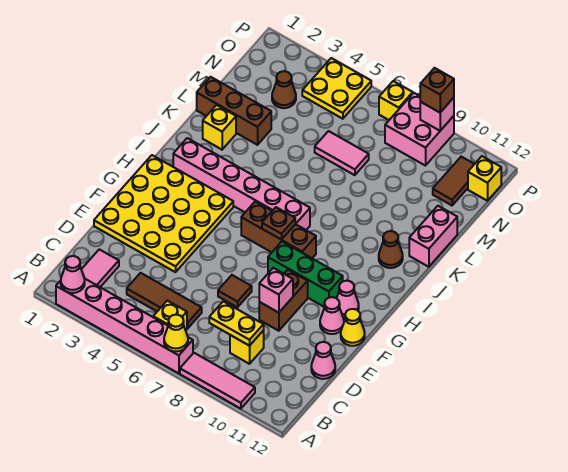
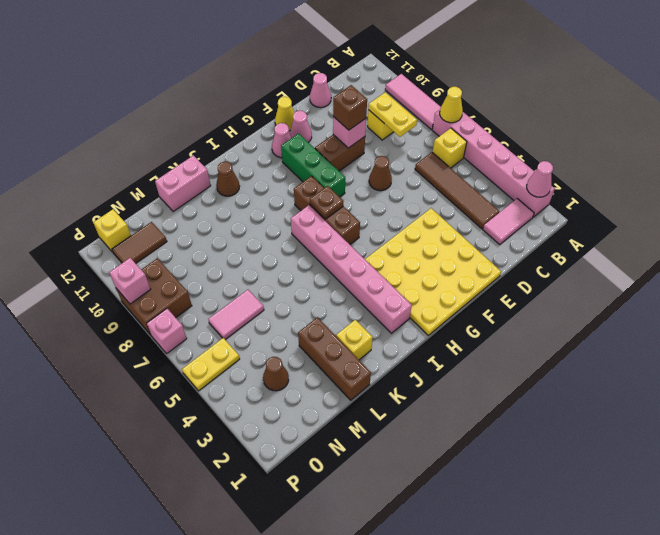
brown tile C4:C6 level 1 -> brown tile C3:C6 level 1
brown tile E7 level 1 -> brown cone E7 level 1
pink tile M6:M7 level 1 -> pink tile M6:N6 level 1
yellow plate O4:P5 level 1 -> yellow plate O5:P5 level 1
pink brick O8:P9 level 1 -> brown brick O8:P9 level 1
yellow brick P7 level 1 -> pink brick P7 level 1
brown brick P9 level 3 -> brown brick E9 level 3

